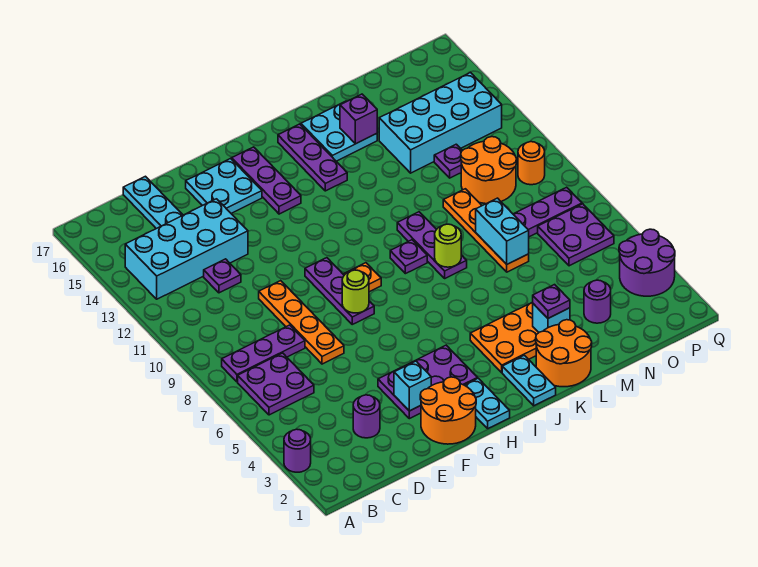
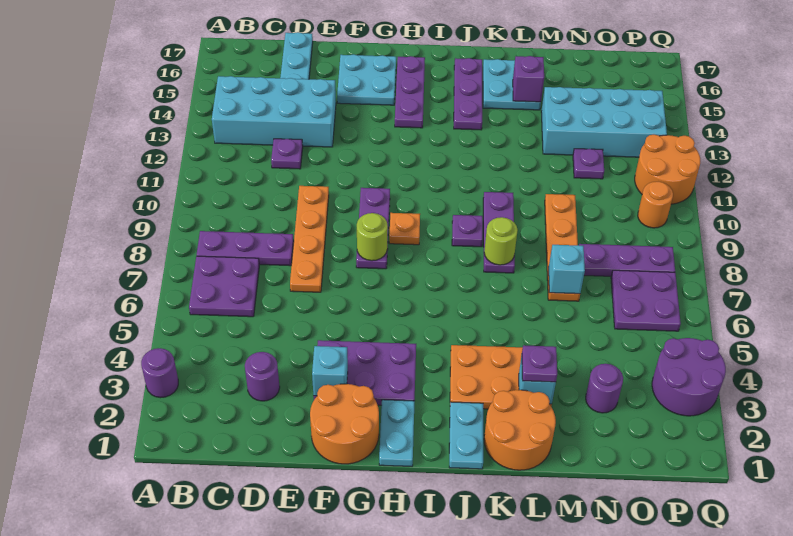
cyan brick M7:M8 level 2 -> cyan brick M7 level 2
orange round brick N10:O11 level 1 -> orange round brick P11:Q12 level 1

